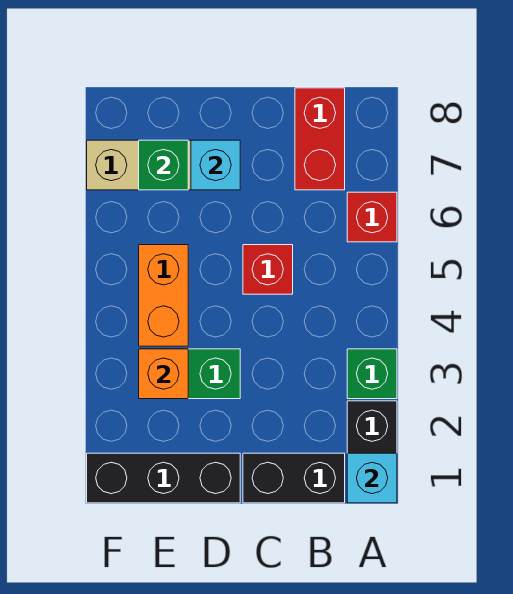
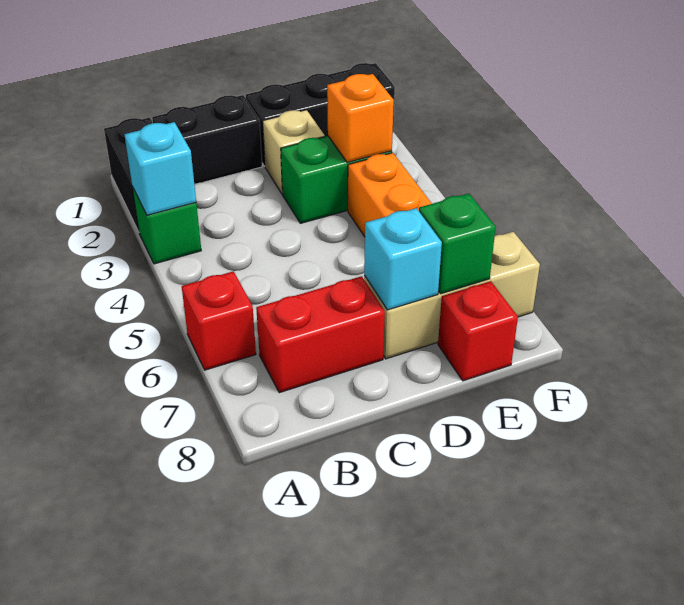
cyan brick A1 level 2 -> cyan brick A3 level 2
red brick B7:B8 level 1 -> red brick B7:C7 level 1
red brick C5 level 1 -> red brick E8 level 1
none -> tan brick D2 level 1

